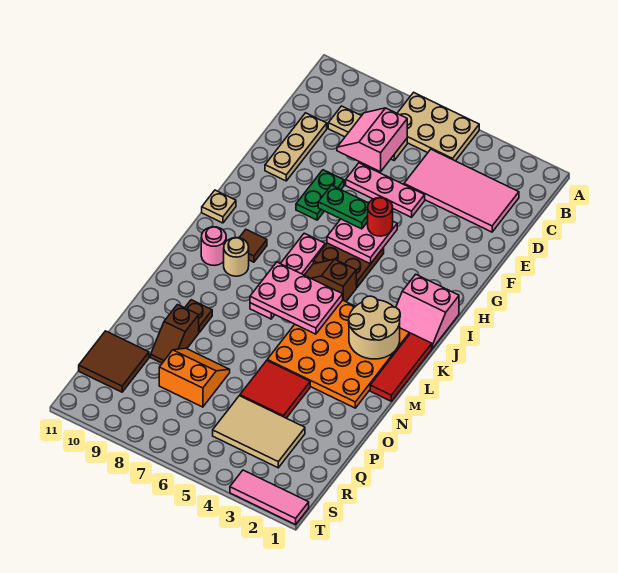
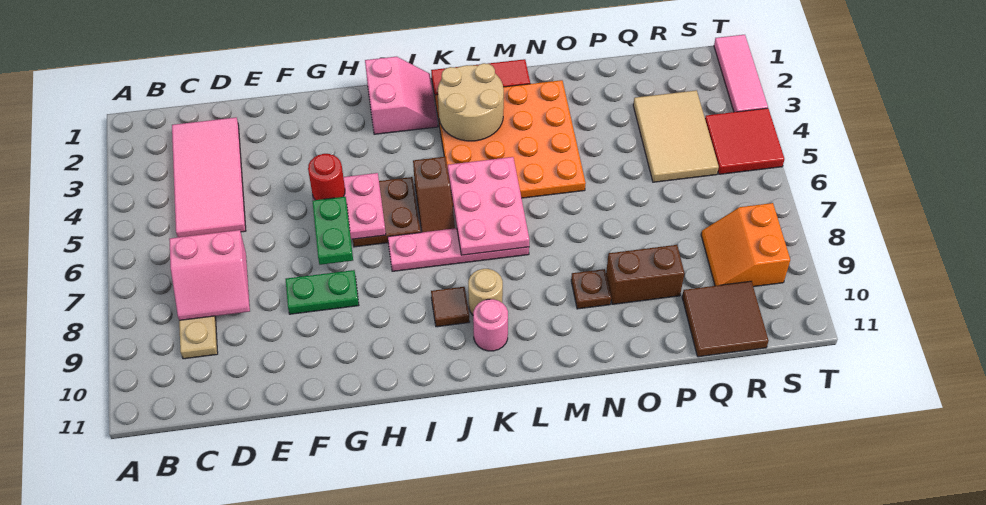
tan plate A5:B7 level 1 -> none
tan plate D10:F10 level 1 -> none
pink plate E5:E7 level 1 -> none
tan plate I11 level 1 -> none
red tile O4:P5 level 1 -> red tile S4:T5 level 1
brown slope O9:P9 level 1 top O -> brown brick O9:P9 level 1
orange slope P7:Q8 level 1 top Q -> orange slope R8:S9 level 1 top S

